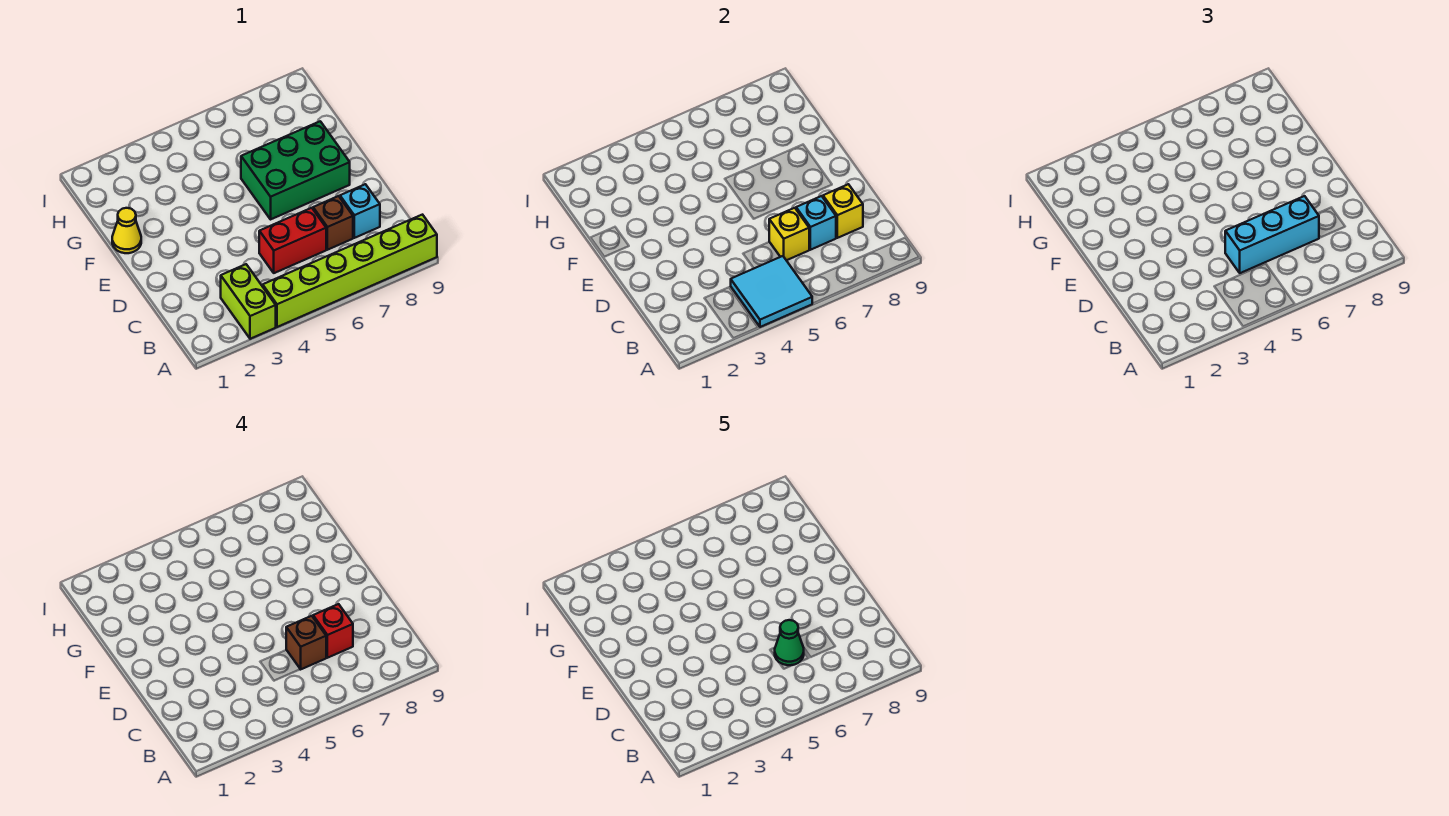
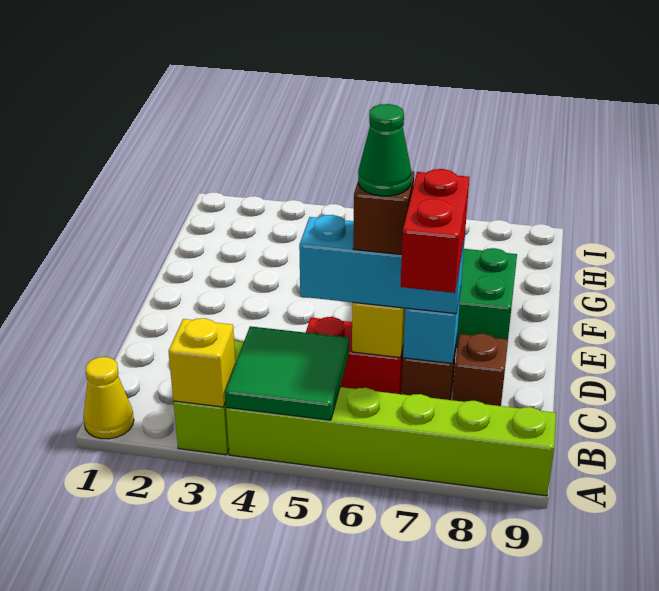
cyan tile A4:B5 level 2 -> green tile A4:B5 level 2
red brick C7 level 4 -> red brick B7:C7 level 4
cyan brick C8 level 1 -> brown brick C8 level 1
yellow brick C8 level 2 -> yellow brick A3 level 2
yellow cone F1 level 1 -> yellow cone A1 level 1

